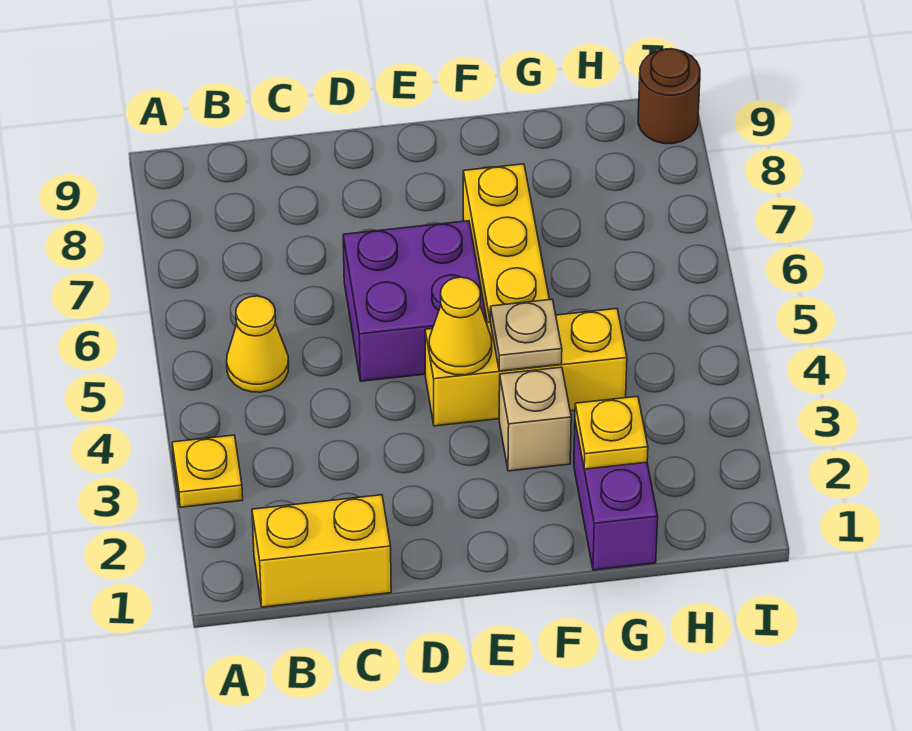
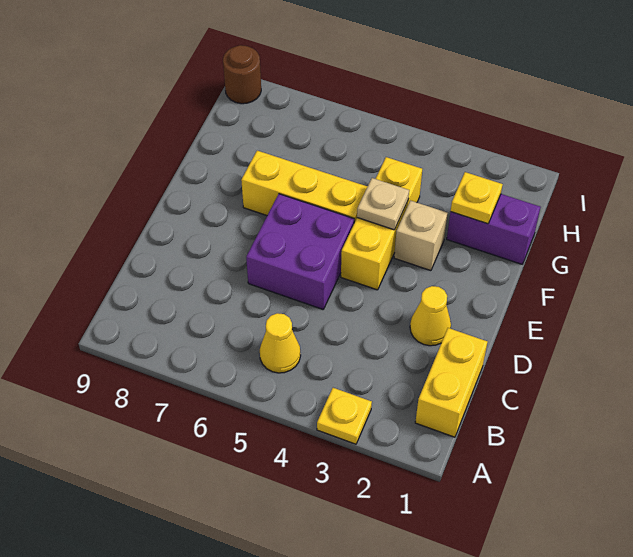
yellow cone E4 level 2 -> yellow cone D2 level 1

